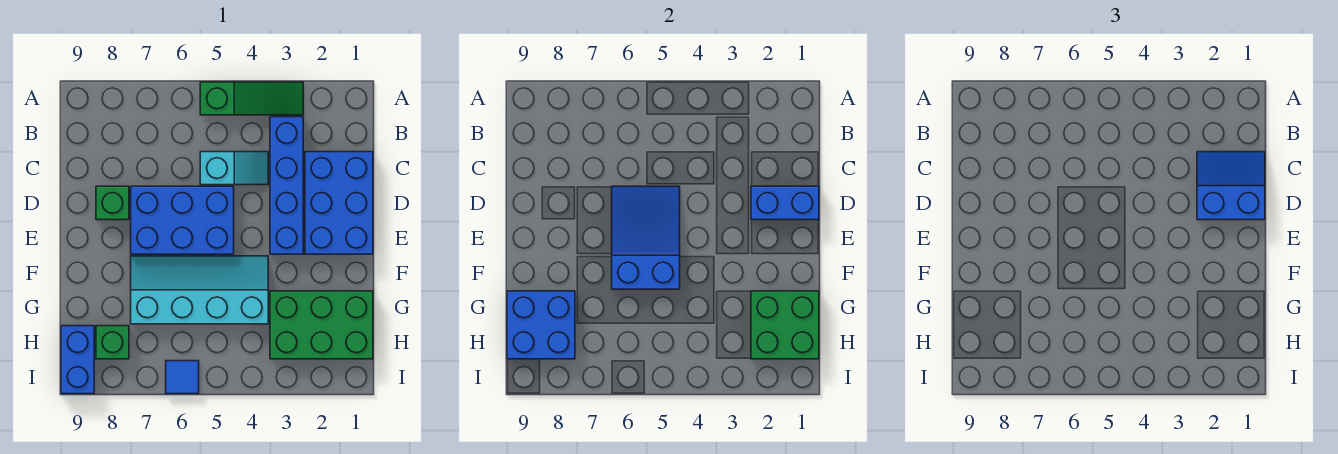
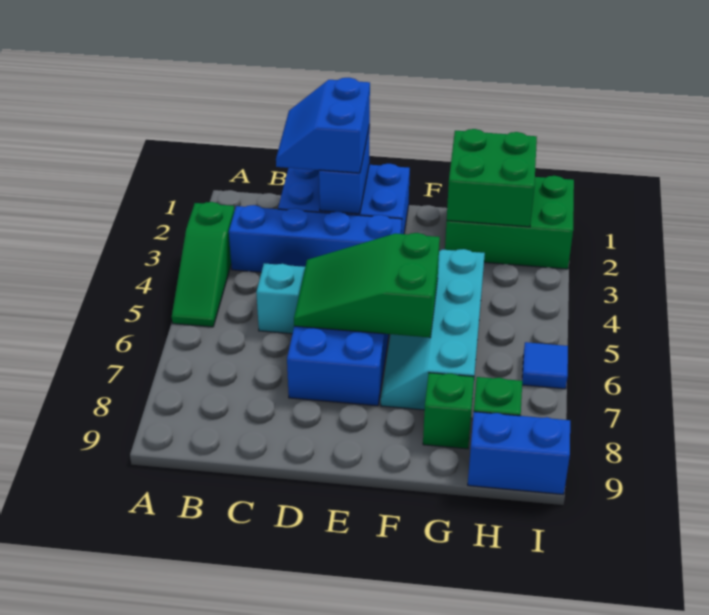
green slope A3:A5 level 1 top 5 -> green slope A3:A5 level 1 top 3
blue slope D5:F6 level 2 top F -> green slope D5:F6 level 2 top F
green brick D8 level 1 -> green brick G8 level 1
green brick G1:H3 level 1 -> green brick G1:I2 level 1
blue brick G8:H9 level 2 -> none

